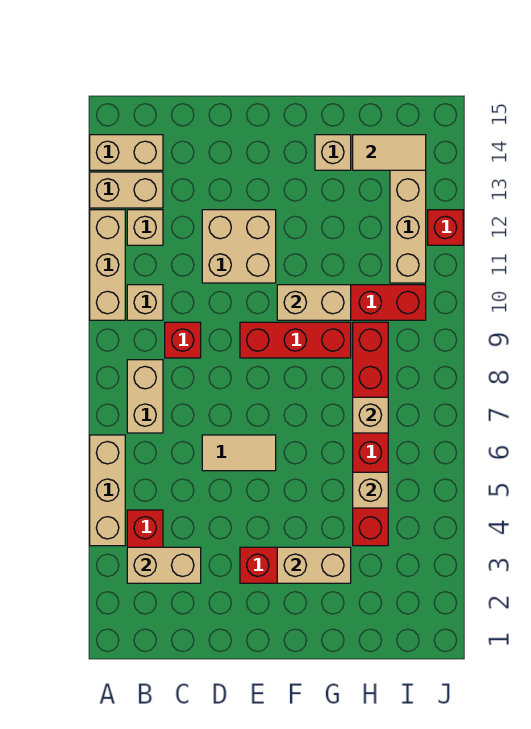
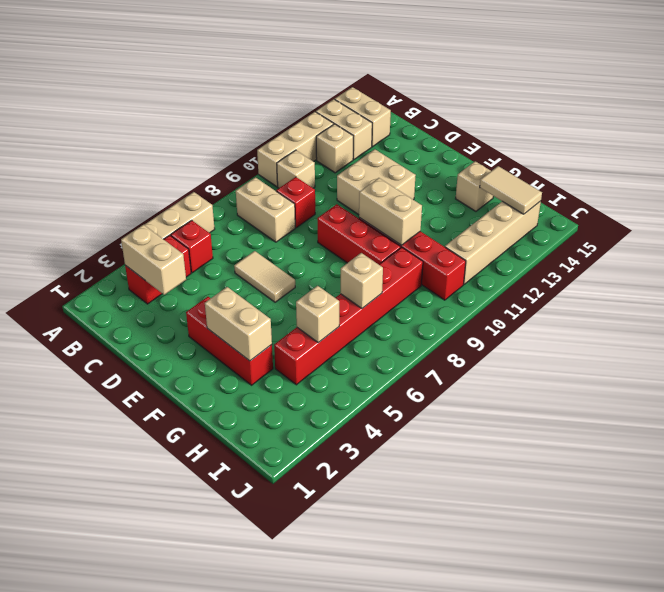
tan brick B7:B8 level 1 -> tan brick B8:C8 level 1
red brick J12 level 1 -> red brick B5 level 1

